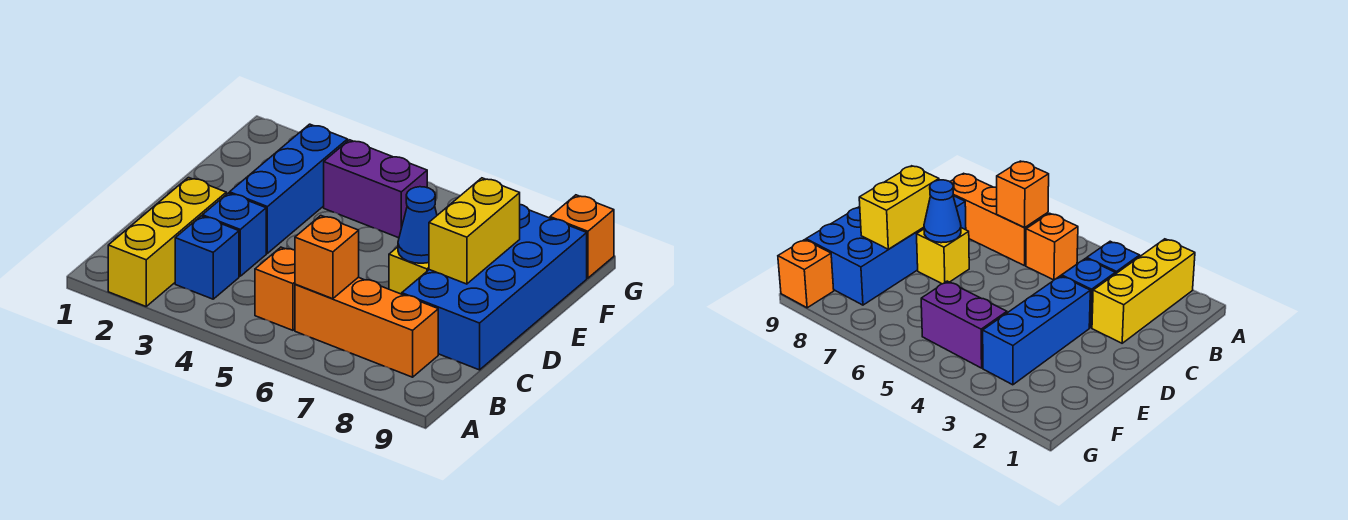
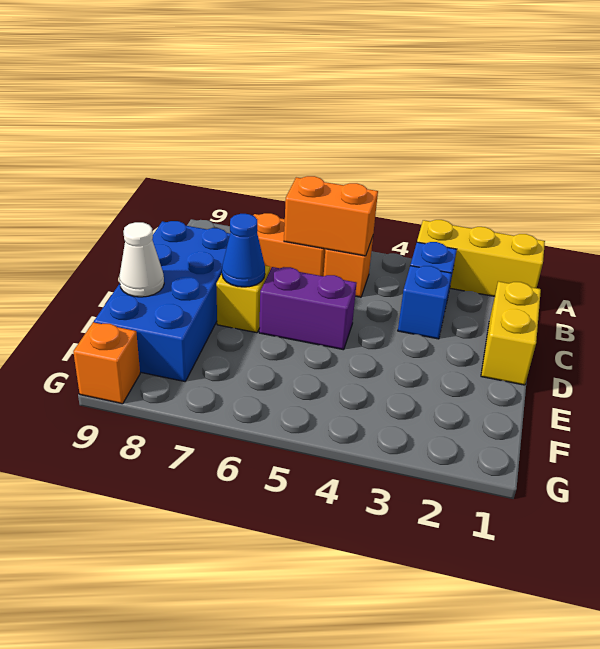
yellow brick A2:C2 level 1 -> yellow brick A1:A3 level 1
orange brick B6:B8 level 1 -> orange brick B6:B7 level 1
orange brick B6 level 2 -> orange brick B5:B6 level 2
blue brick D3:F3 level 1 -> none
yellow brick D8:E8 level 2 -> yellow brick C1:D1 level 1
none -> white cone E9 level 2
purple brick F4:F5 level 1 -> purple brick D5:D6 level 1

